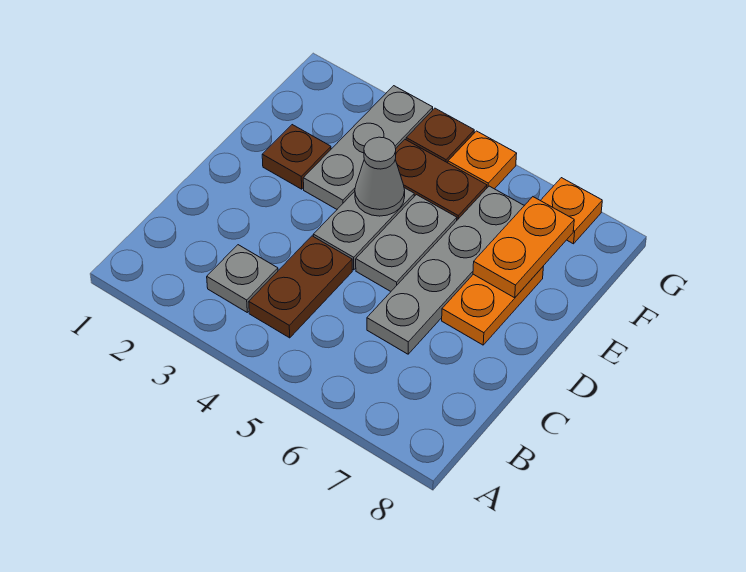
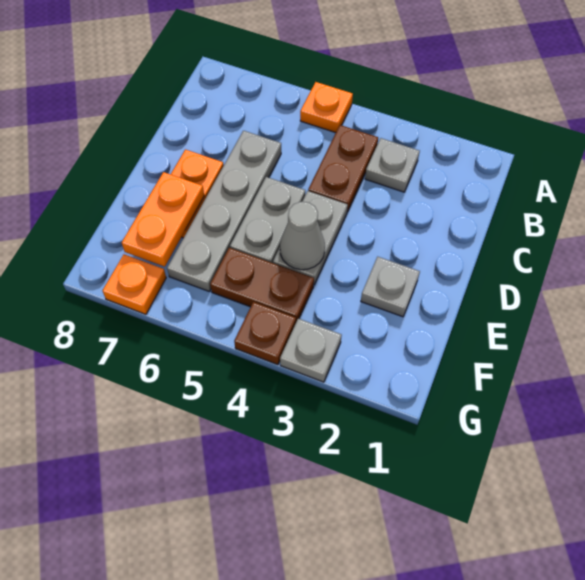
brown plate E2 level 1 -> grey plate E2 level 1
grey plate E3:G3 level 1 -> grey plate G3 level 1
orange plate G5 level 1 -> orange plate A5 level 1

